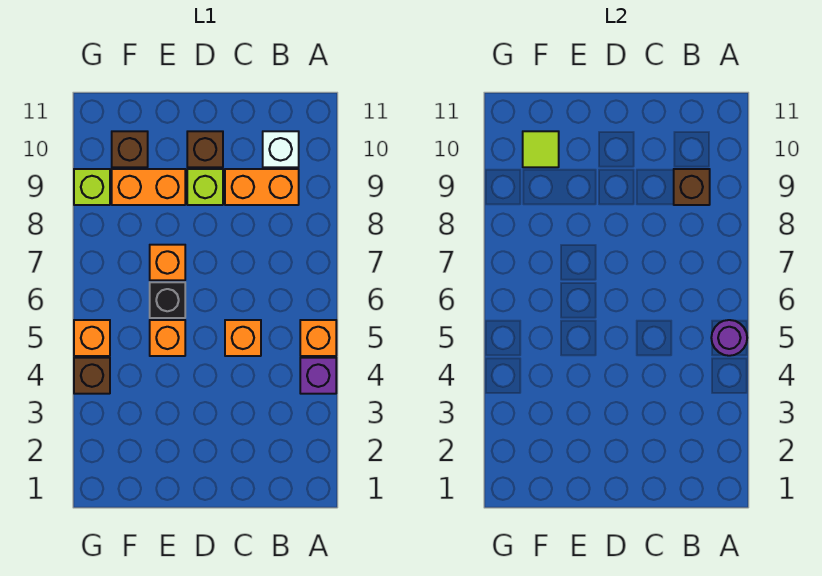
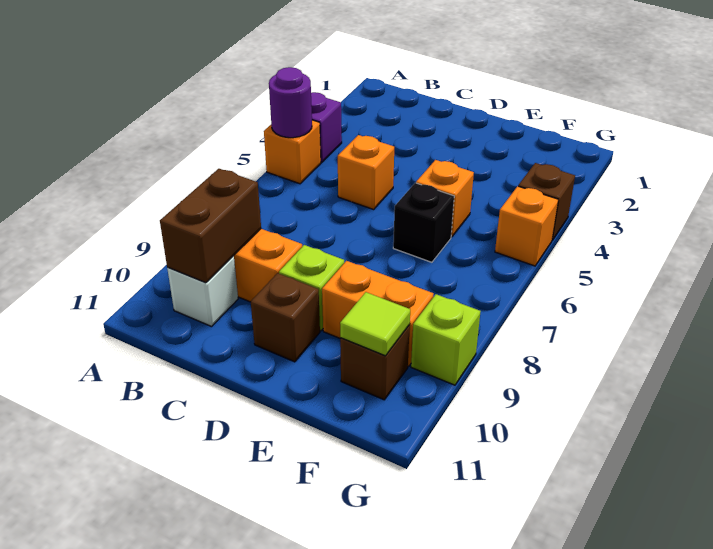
brown brick B9 level 2 -> brown brick B9:B10 level 2
orange brick E7 level 1 -> none

